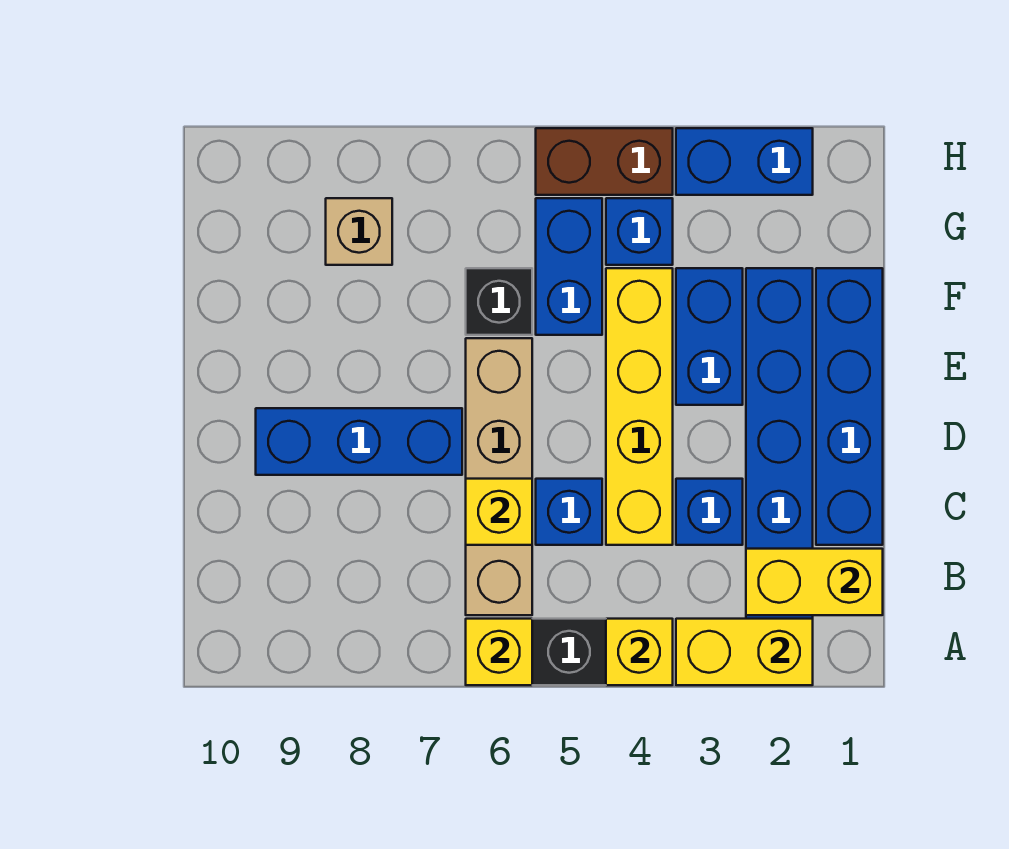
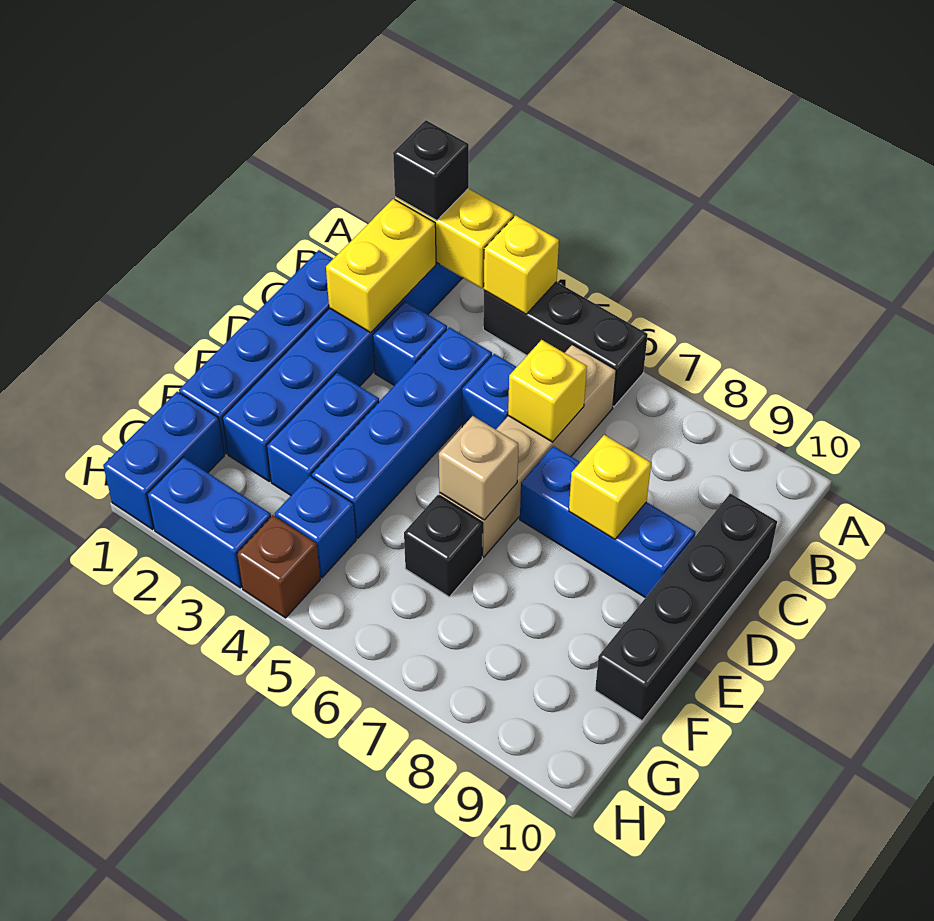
none -> black brick A2 level 3
yellow brick A6 level 2 -> yellow brick D8 level 2
yellow brick B1:B2 level 2 -> yellow brick B2:C2 level 2
yellow brick C4:F4 level 1 -> blue brick C4:F4 level 1
none -> black brick C10:F10 level 1
blue brick F5:G5 level 1 -> blue brick G1:H1 level 1
tan brick G8 level 1 -> tan brick E6 level 2
brown brick H4:H5 level 1 -> brown brick H4 level 1

